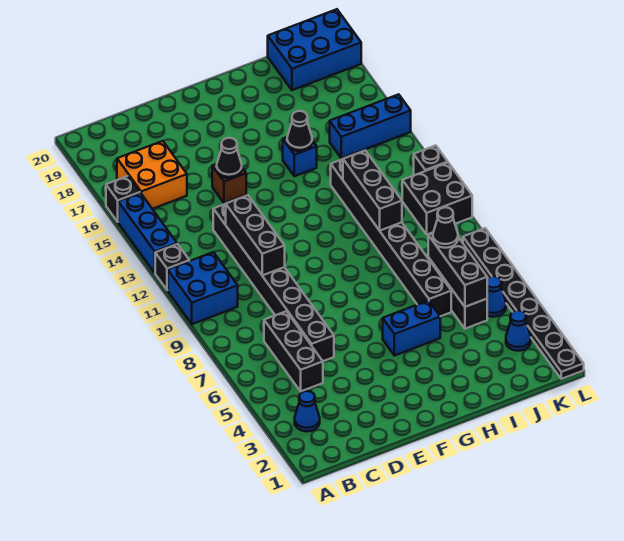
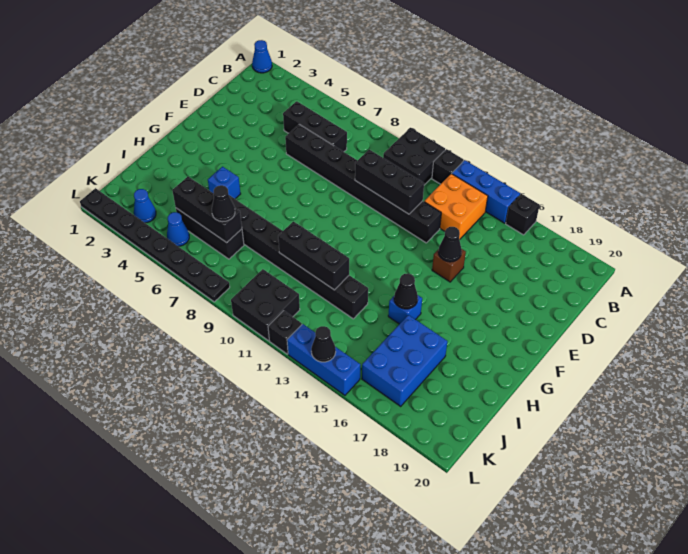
blue brick A10:B11 level 1 -> black brick A10:B11 level 1
blue cone B3 level 1 -> blue cone A1 level 1
orange brick B16:C17 level 1 -> orange brick B13:C14 level 1
blue brick G5:H5 level 1 -> blue brick H5 level 1
blue brick J15:L15 level 1 -> blue brick L13:L15 level 1
blue brick J19:L20 level 1 -> blue brick I16:K17 level 1
none -> black cone L14 level 2

